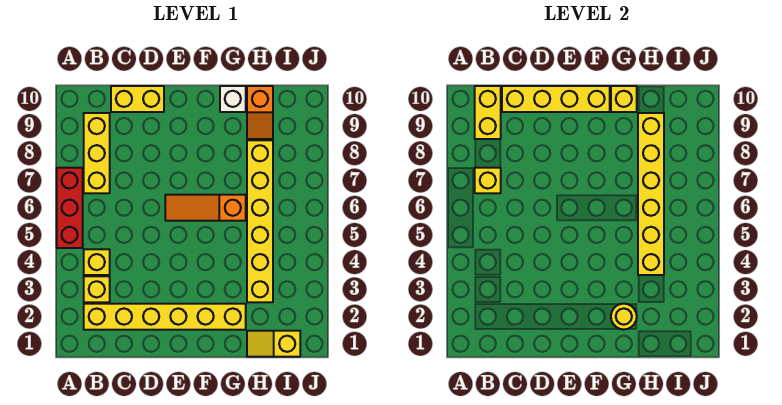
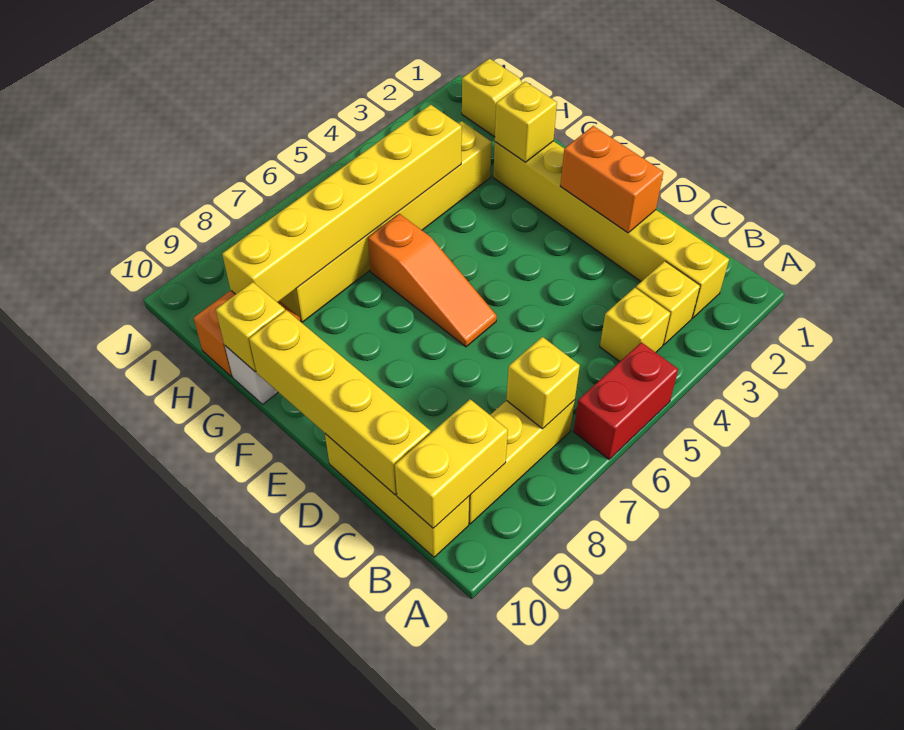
red brick A5:A7 level 1 -> red brick A5:A6 level 1
yellow brick C10:D10 level 1 -> yellow brick B10:D10 level 1
none -> orange brick D2:E2 level 2
yellow round brick G2 level 2 -> yellow brick G2 level 2

